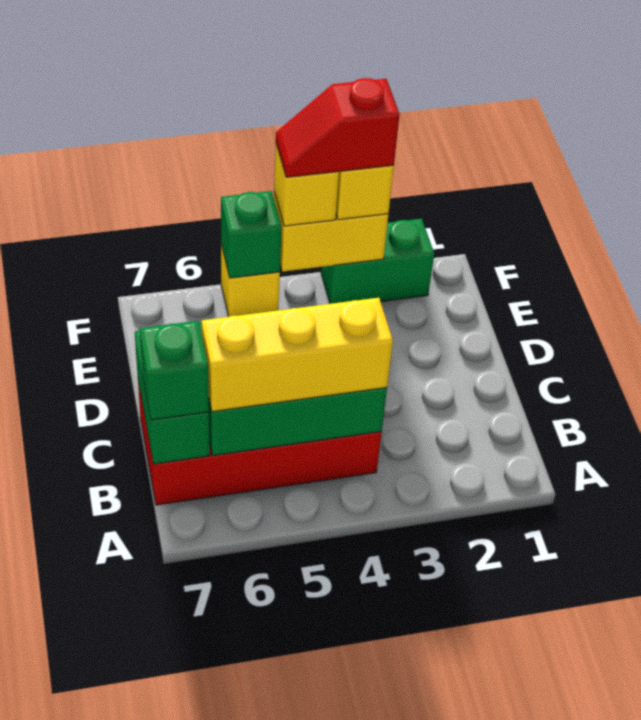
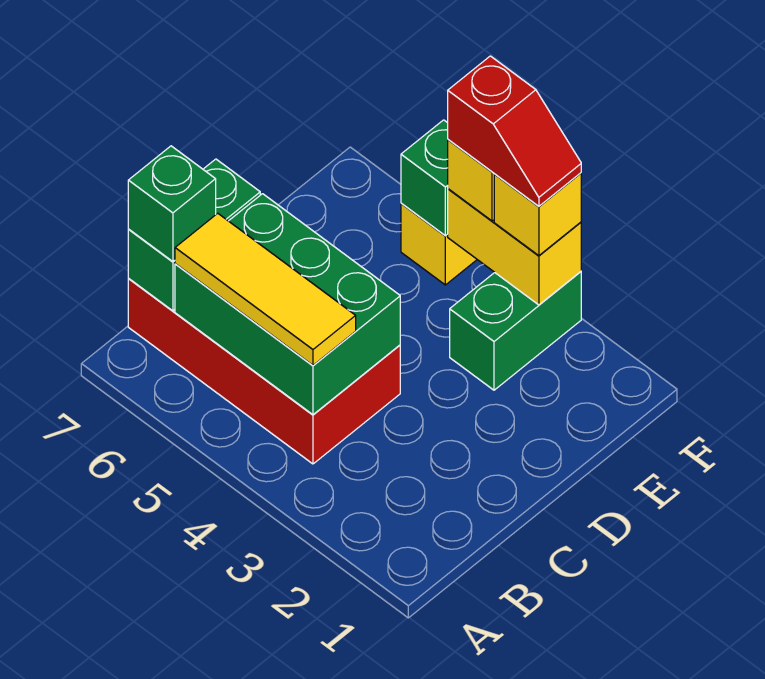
yellow brick B4:B6 level 3 -> yellow tile B4:B6 level 3
green brick F2:F3 level 1 -> green brick E3:F3 level 1
red slope F3:F4 level 4 top 3 -> red slope F3:F4 level 4 top 4

